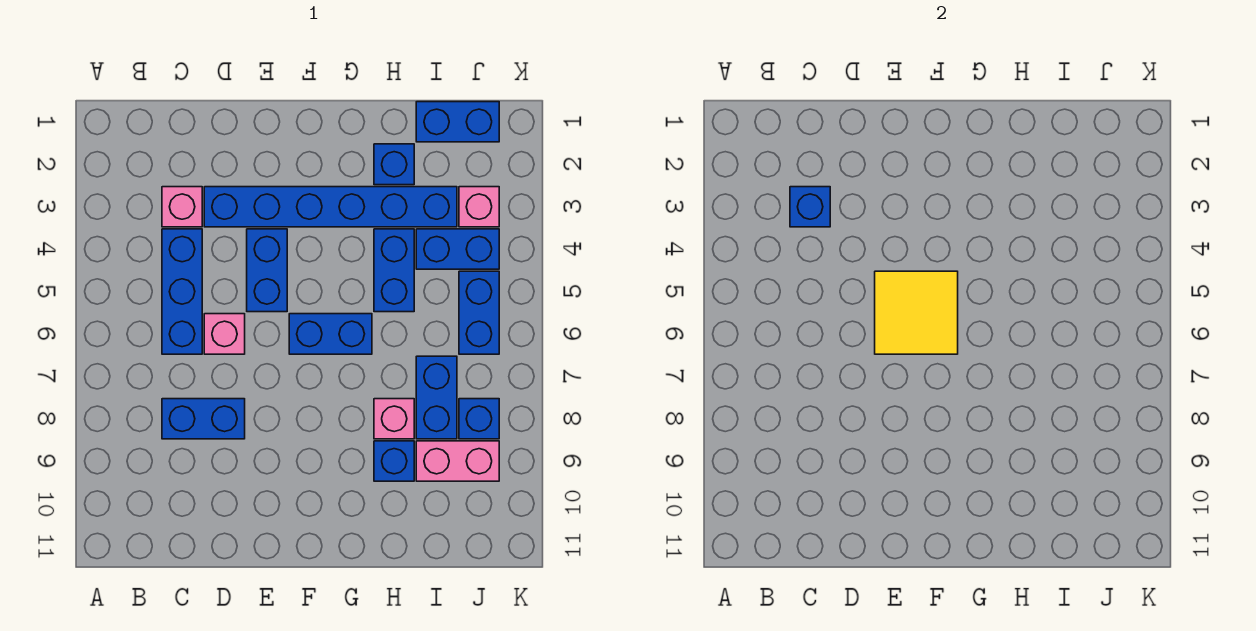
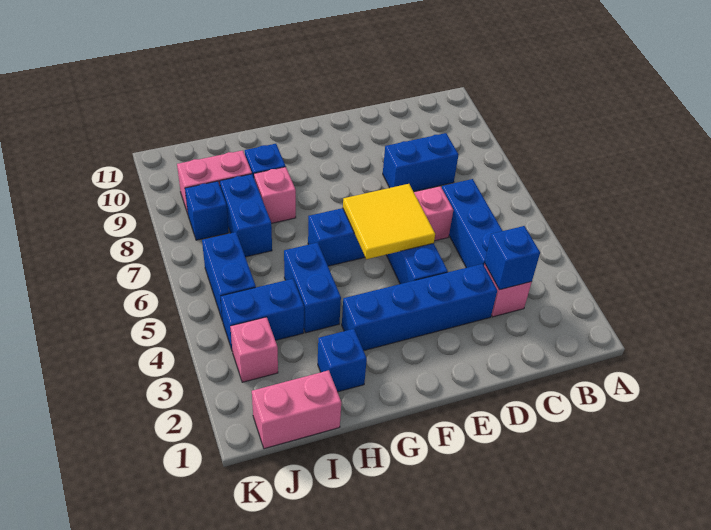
blue brick D3:I3 level 1 -> blue brick D3:G3 level 1
blue brick I1:J1 level 1 -> pink brick I1:J1 level 1

